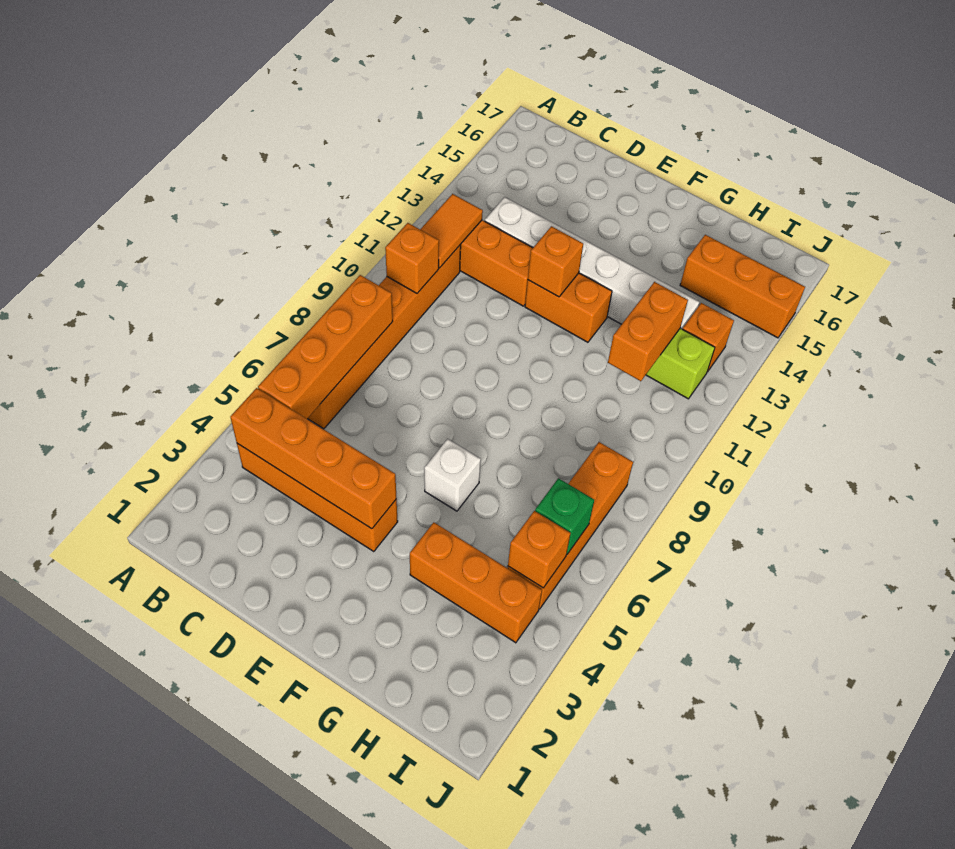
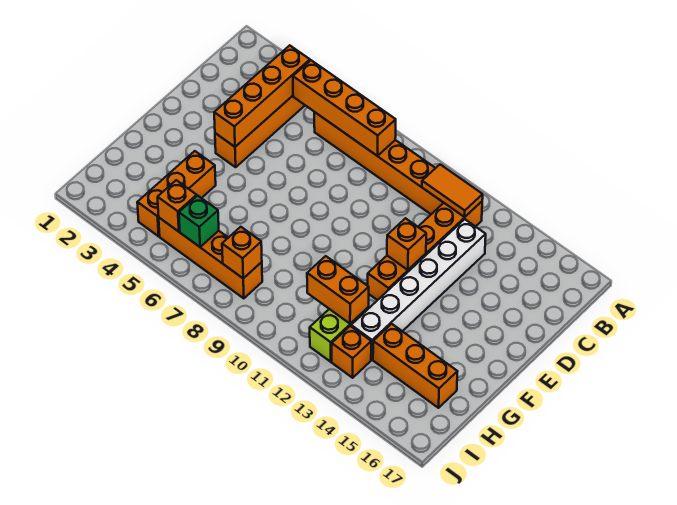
orange brick B10 level 2 -> orange brick I8 level 2
white brick F6 level 1 -> none
orange brick H15:J15 level 1 -> orange brick H14:H16 level 1

